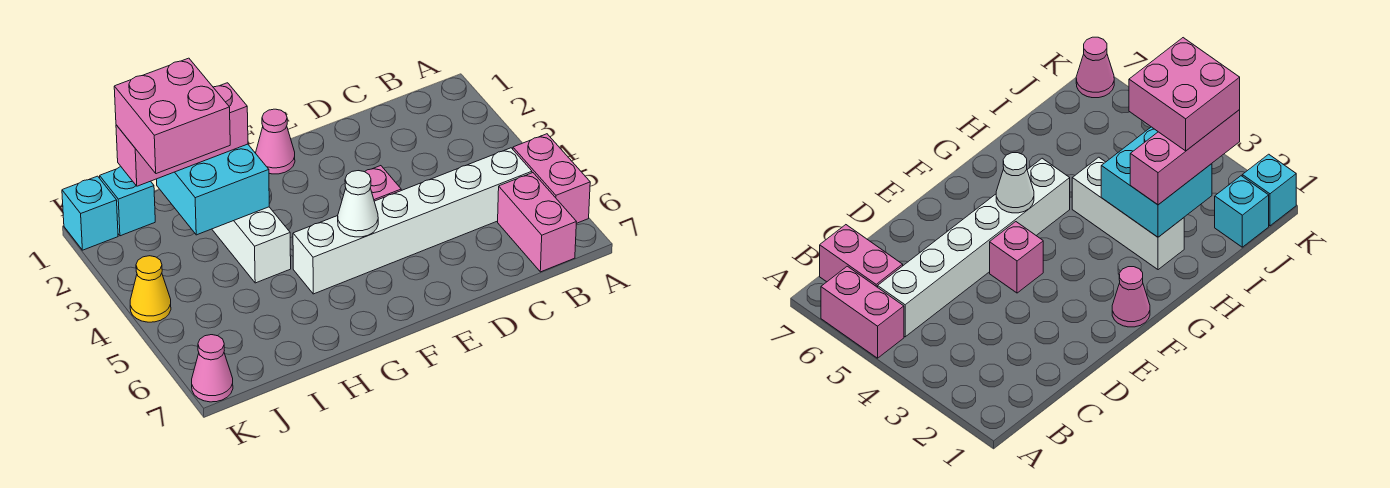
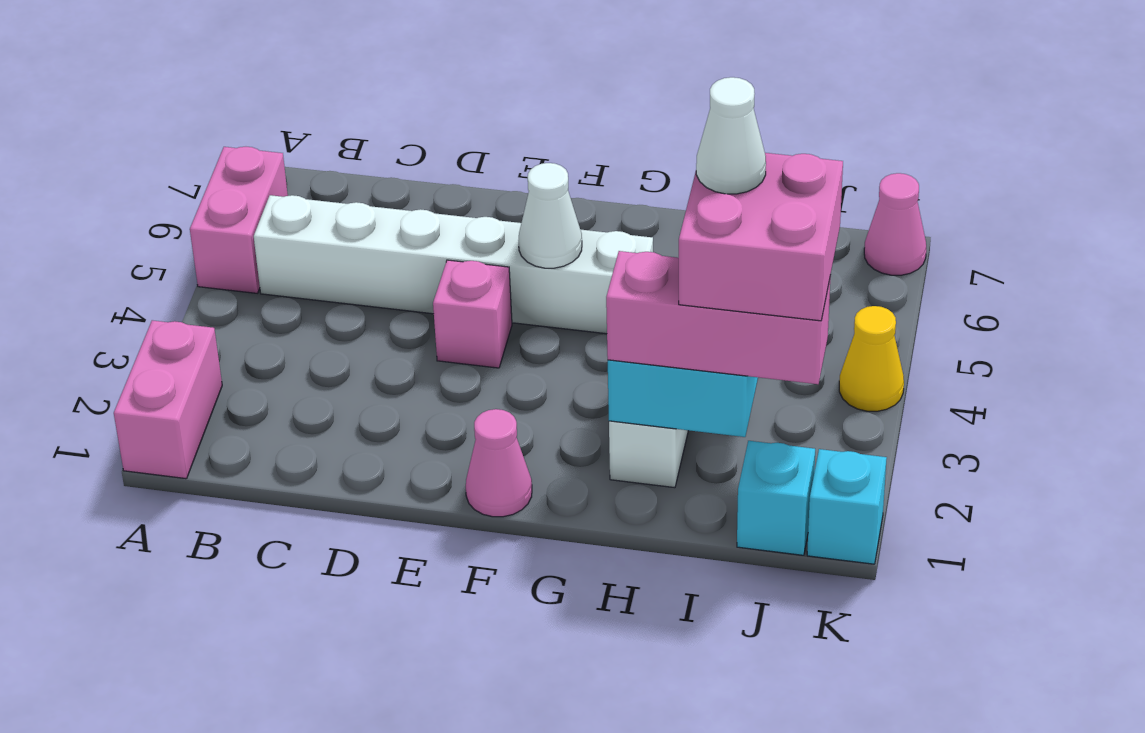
pink brick B6:B7 level 1 -> pink brick A1:A2 level 1
none -> white cone I3 level 5

